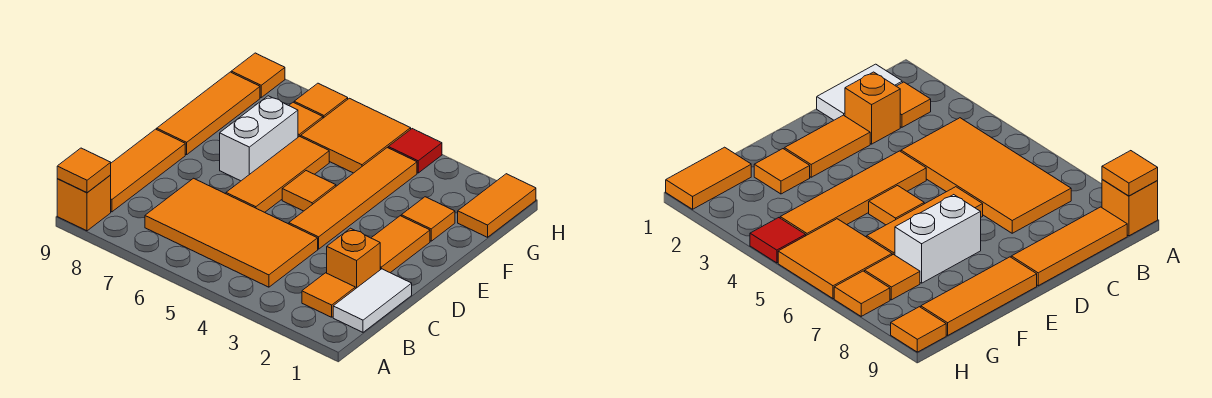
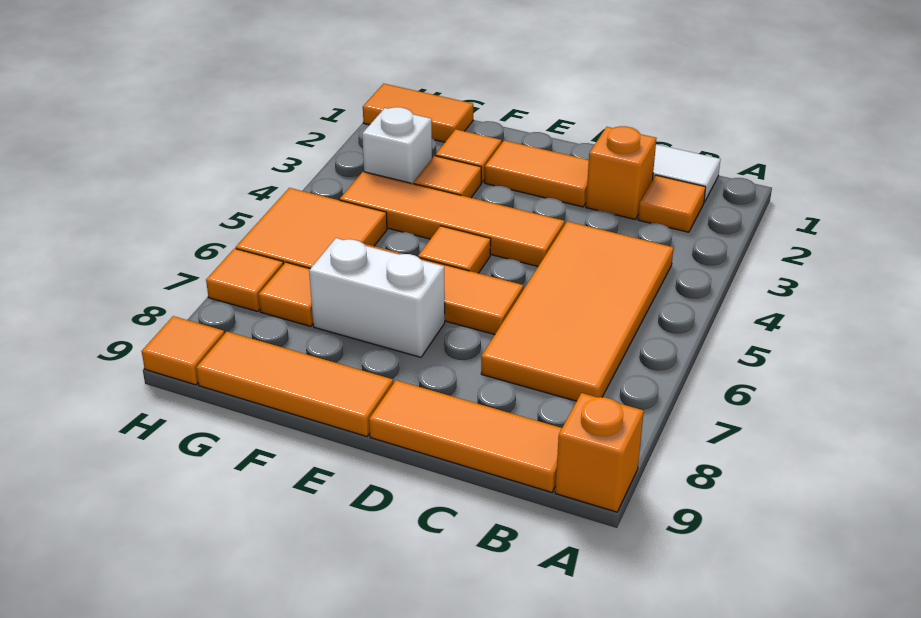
orange tile A9 level 2 -> orange tile F3 level 1
none -> white brick G3 level 1
red tile H4 level 1 -> none

